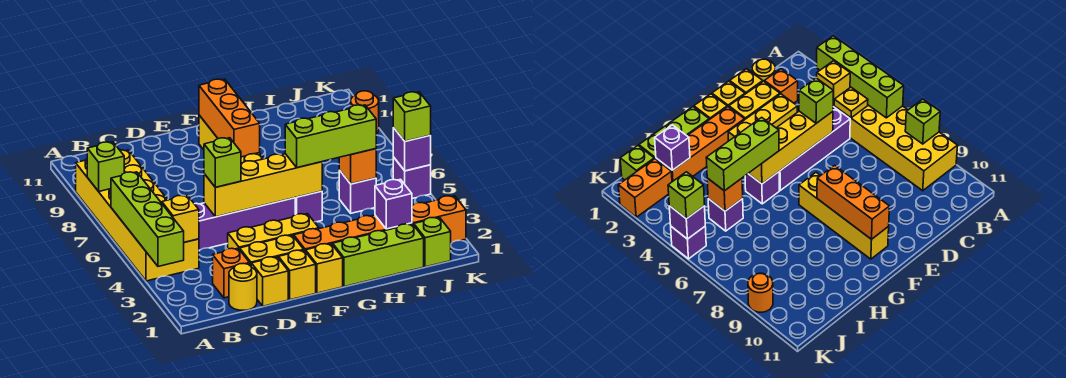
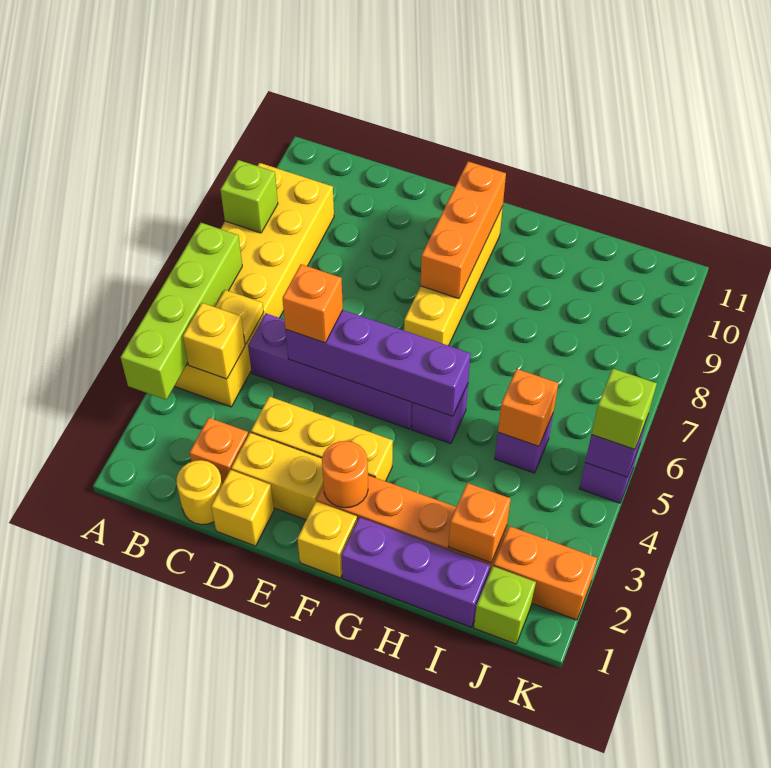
yellow brick D5:G5 level 2 -> purple brick D5:G5 level 2
lime brick D5 level 3 -> orange brick D5 level 3
yellow brick E1 level 1 -> none
lime brick G1:I1 level 1 -> purple brick G1:I1 level 1
lime brick G5:I5 level 3 -> none
purple brick I2 level 2 -> orange brick I2 level 2
orange round brick K9 level 1 -> orange round brick F2 level 2

